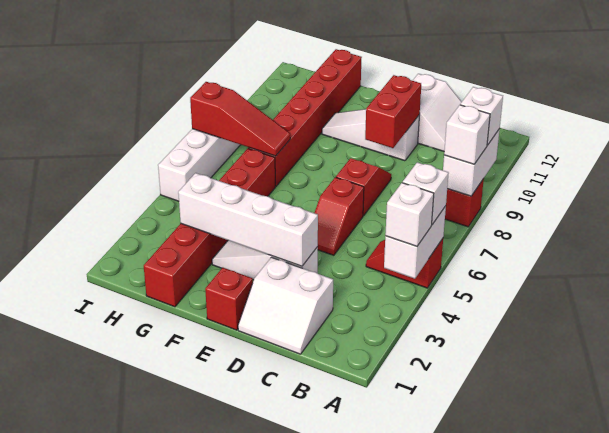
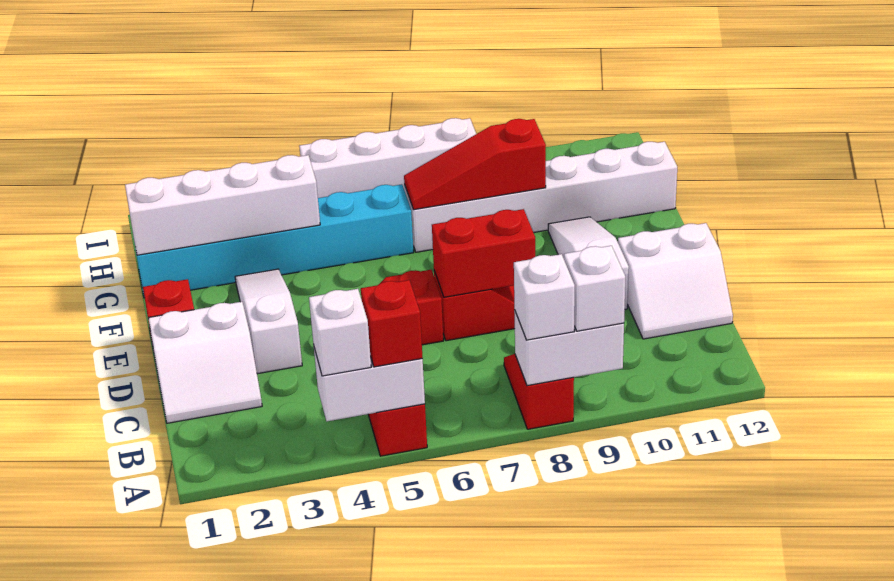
white brick A5 level 3 -> red brick A5 level 3
white slope C1:D2 level 1 top 2 -> white slope C1:D2 level 1 top D
white brick D3:G3 level 2 -> white brick G1:G4 level 2
red brick D9:D10 level 2 -> red brick D7:D8 level 2
red brick G1:G6 level 1 -> cyan brick G1:G6 level 1
red brick G7:G12 level 1 -> white brick G7:G12 level 1
red slope G7:I7 level 2 top I -> red slope G7:G9 level 2 top 9

